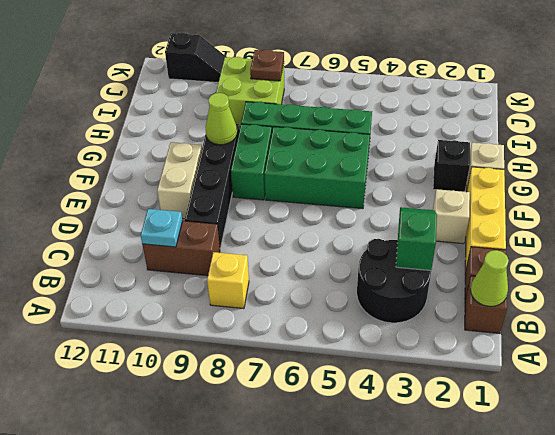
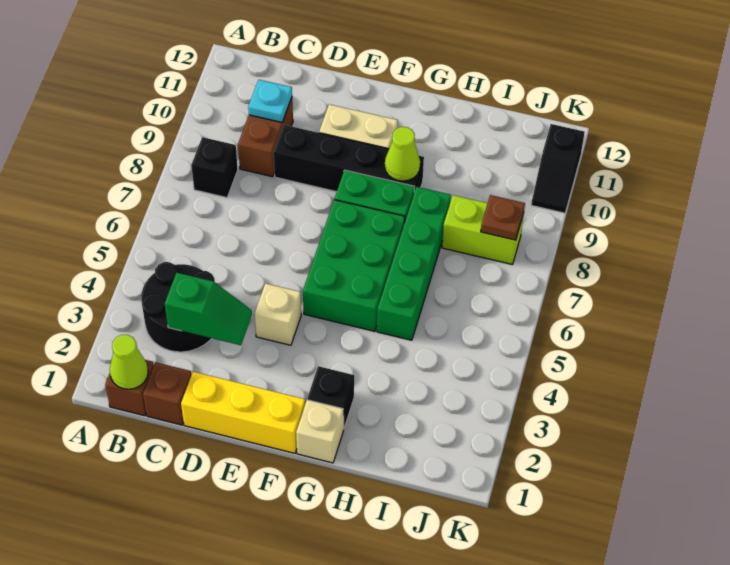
yellow brick B8 level 1 -> black brick B8 level 1
tan brick E2 level 1 -> tan brick E4 level 1
lime brick I8:J9 level 1 -> lime brick I8:J8 level 1

